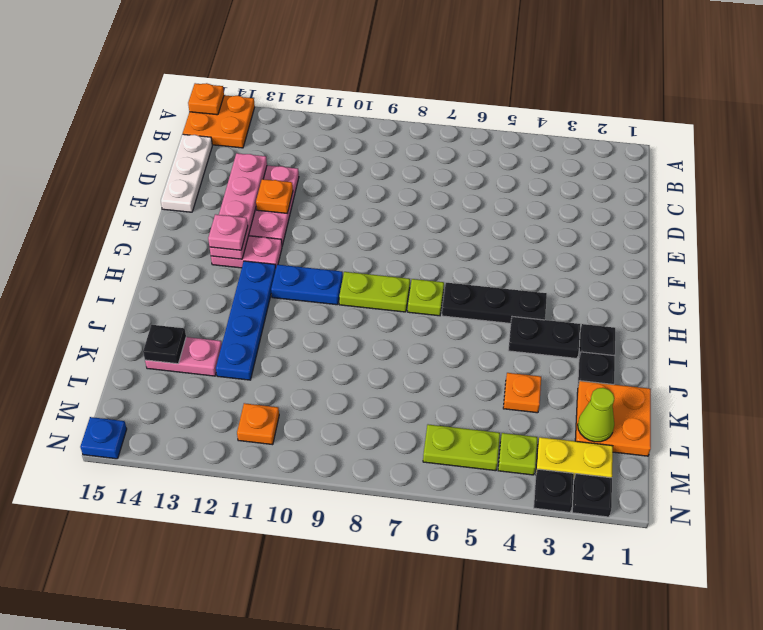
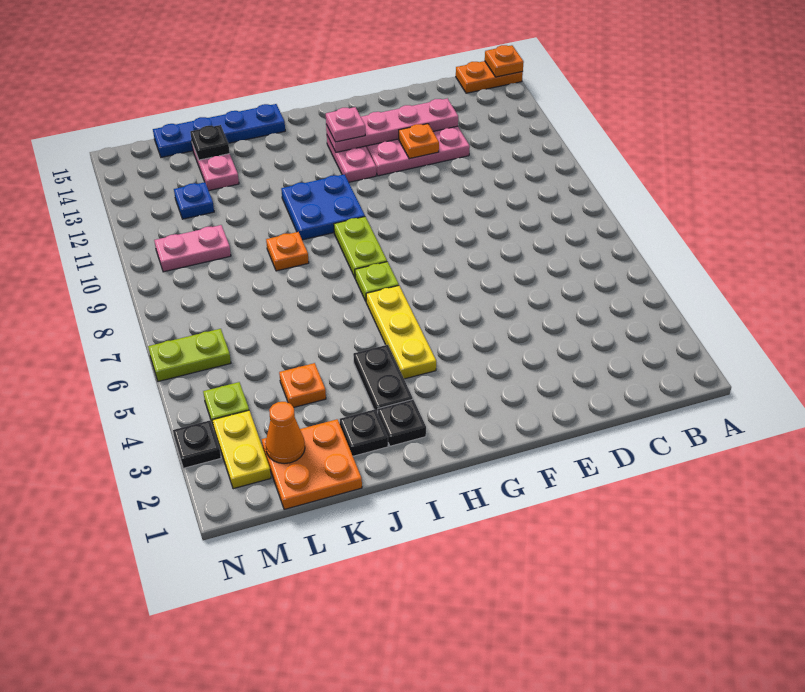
orange plate A14:B15 level 1 -> orange plate A15:B15 level 1
white plate C15:E15 level 1 -> none
black plate H4:H6 level 1 -> yellow plate H4:H6 level 1
blue plate H10:H11 level 1 -> blue plate H10:I11 level 1
blue plate H12:K12 level 1 -> blue plate I15:L15 level 1
lime cone L2 level 2 -> orange cone L2 level 2
none -> pink plate L10:M10 level 1
lime plate M5:M6 level 1 -> lime plate M6:N6 level 1
orange plate M11 level 1 -> orange plate J9 level 1
black plate N2 level 1 -> none
blue plate N15 level 1 -> blue plate L12 level 1

